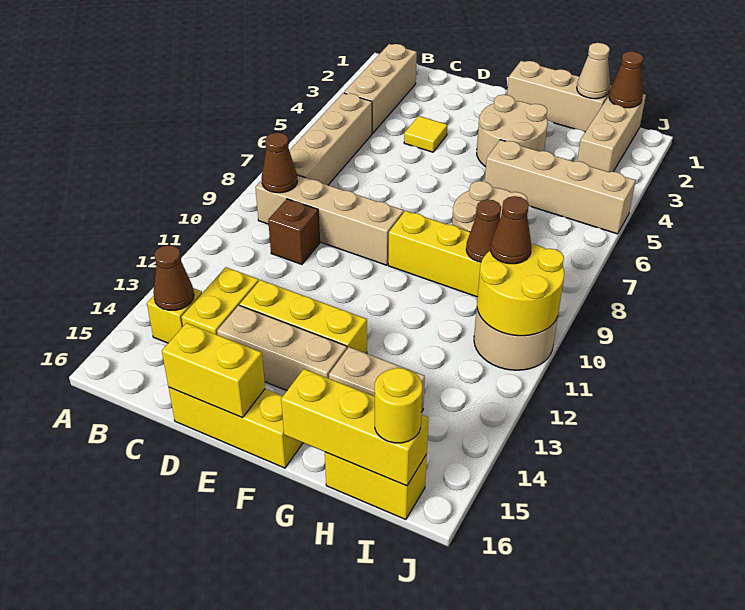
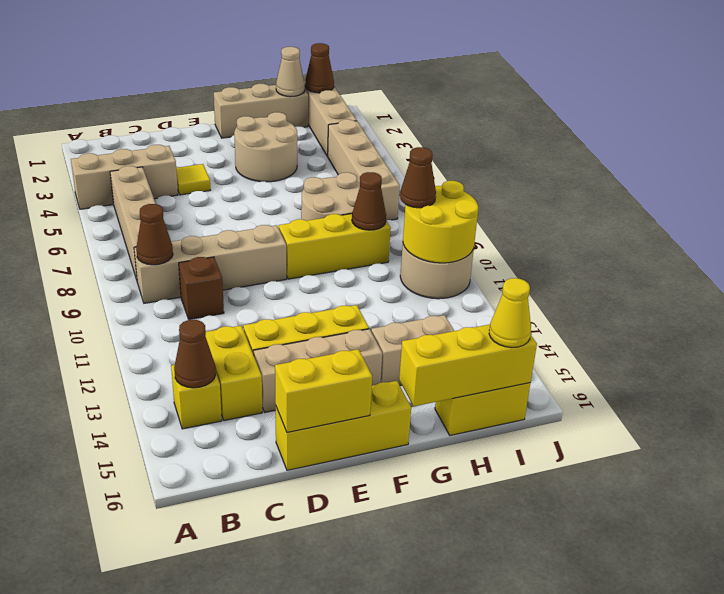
tan brick B2:B4 level 1 -> tan brick A4:C4 level 1
tan brick G5:J5 level 1 -> tan brick I4:I7 level 1
yellow round brick I16 level 3 -> yellow cone I16 level 3

